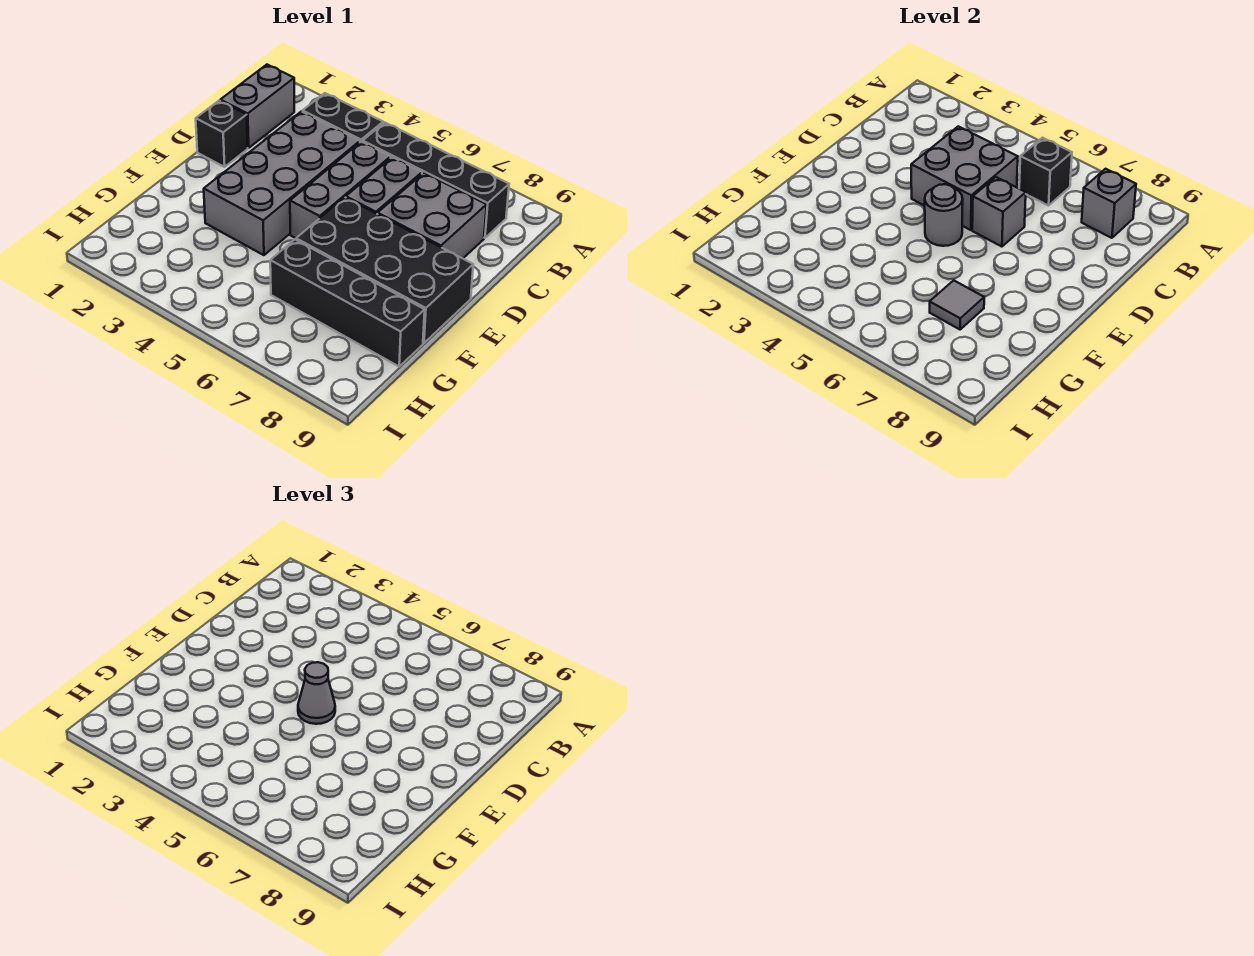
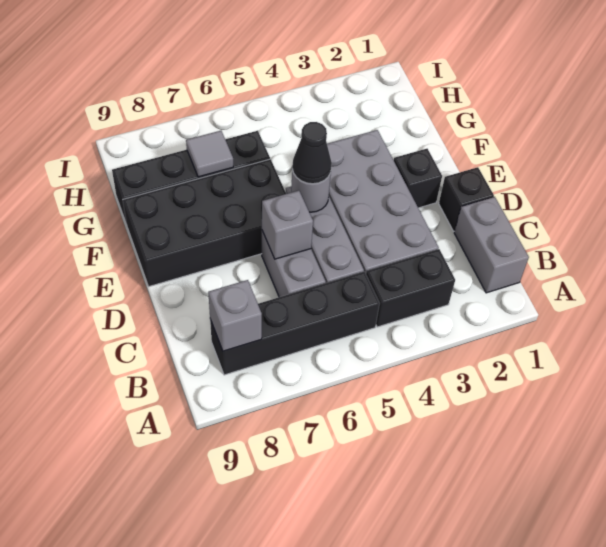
black brick B6 level 2 -> black brick E2 level 1
grey brick C4:D5 level 2 -> none
grey brick C7:D8 level 1 -> none
grey cone E5 level 3 -> black cone E5 level 3

